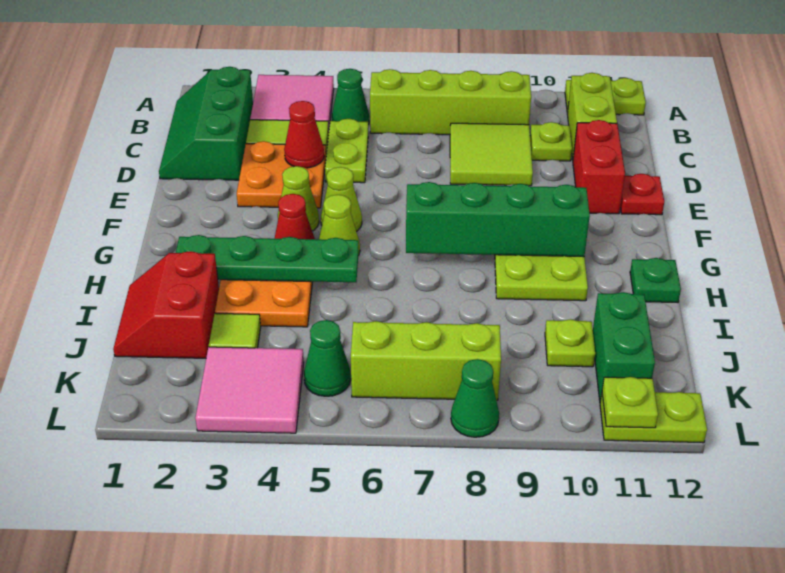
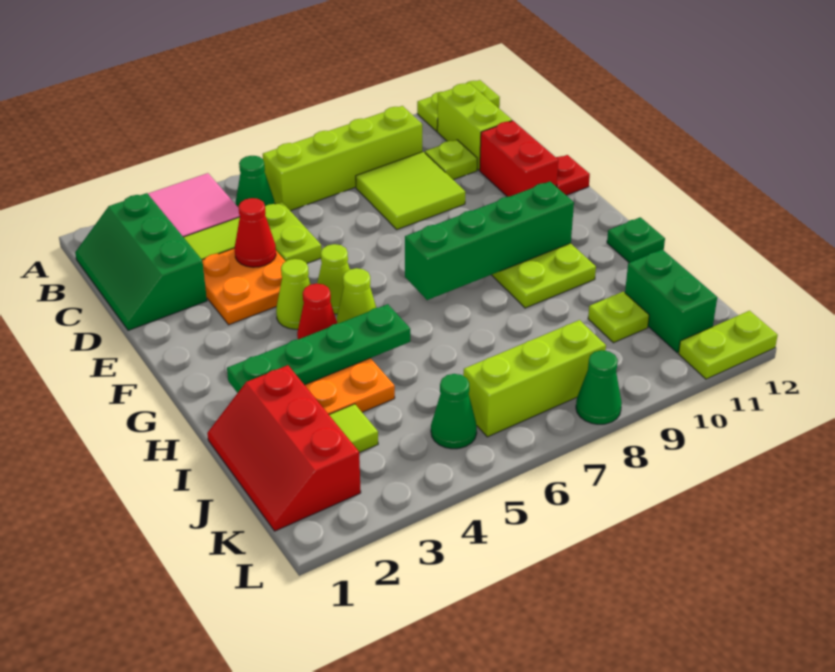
red slope I1:J2 level 1 top 2 -> red slope I1:K2 level 1 top 2
pink tile K3:L4 level 1 -> none
lime plate L11 level 2 -> none

